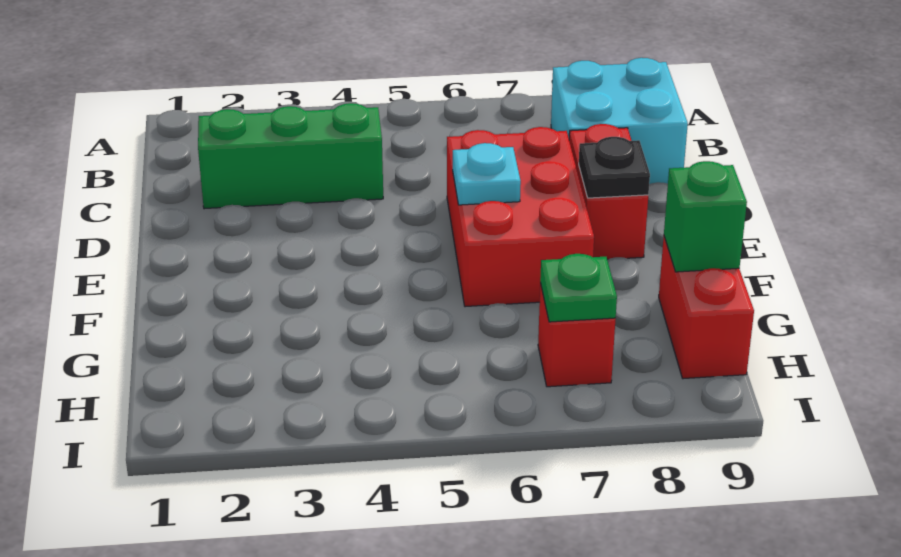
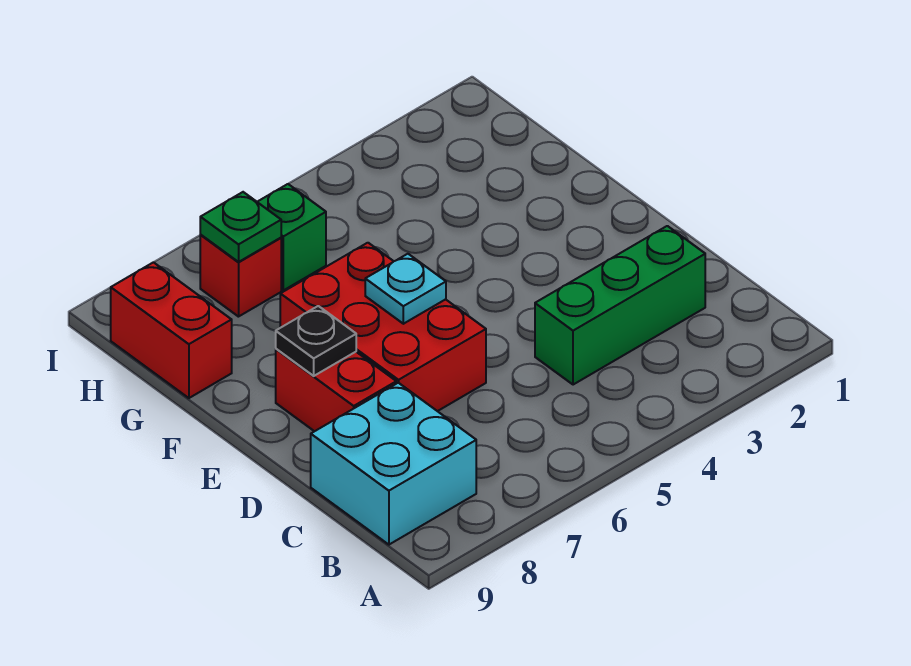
green brick G9 level 2 -> green brick H6 level 1

